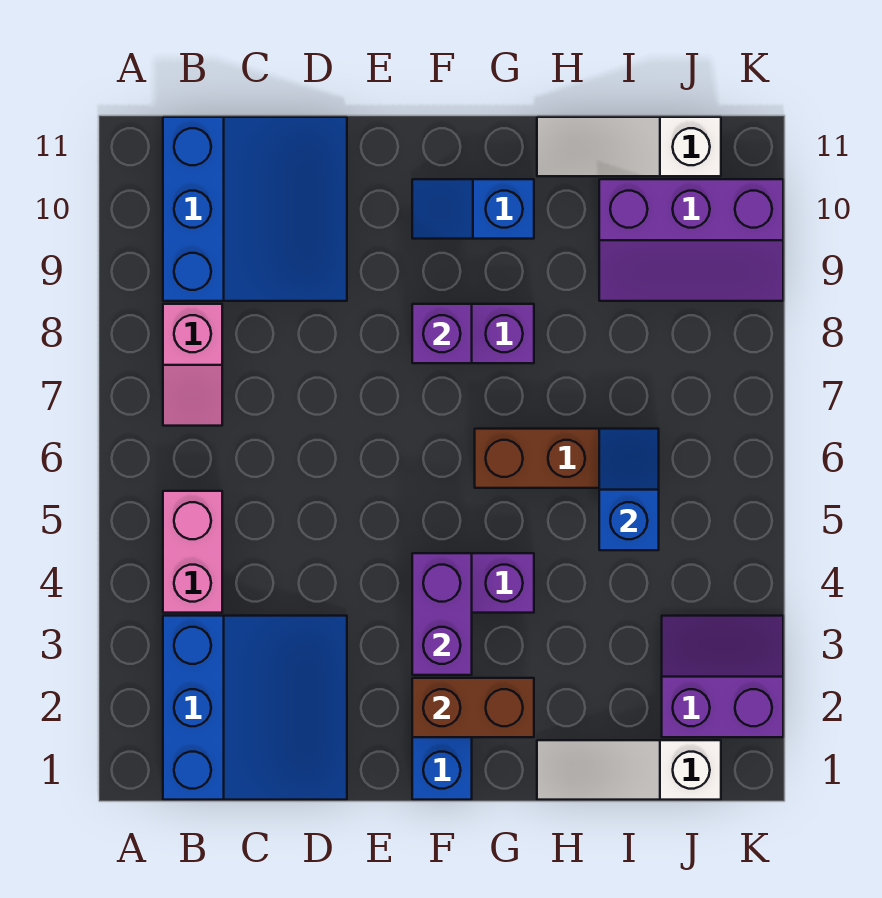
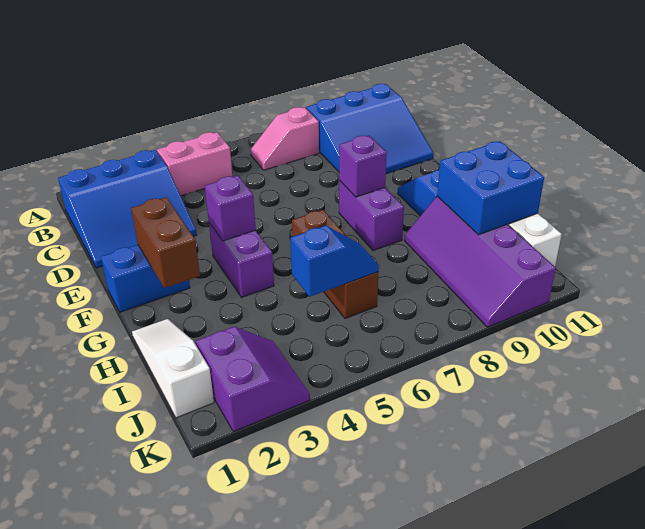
purple brick F3:F4 level 2 -> purple brick F4 level 2
none -> blue brick H10:I11 level 2
purple slope I9:K10 level 1 top 10 -> purple slope H9:K10 level 1 top 10

